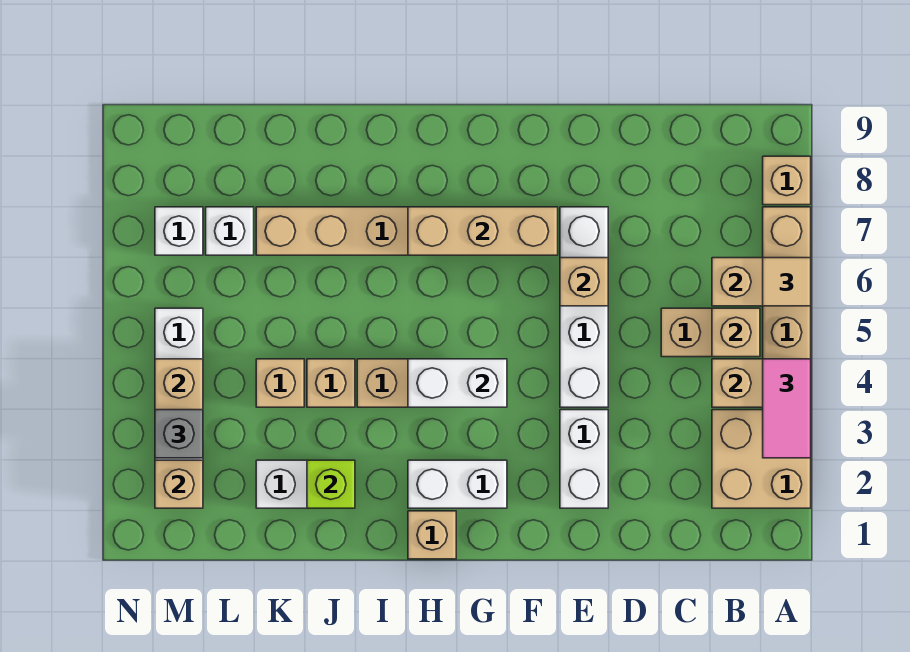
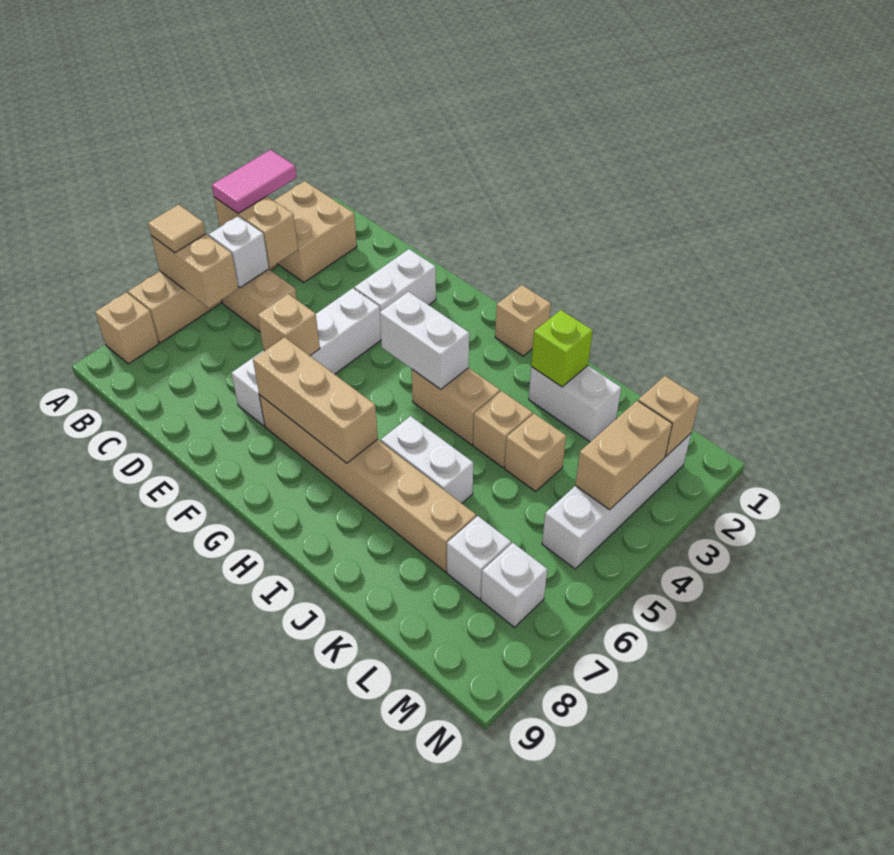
tan brick B5 level 2 -> white brick B5 level 2
white brick G2:H2 level 1 -> white brick I6:J6 level 1
grey brick M3 level 3 -> none

